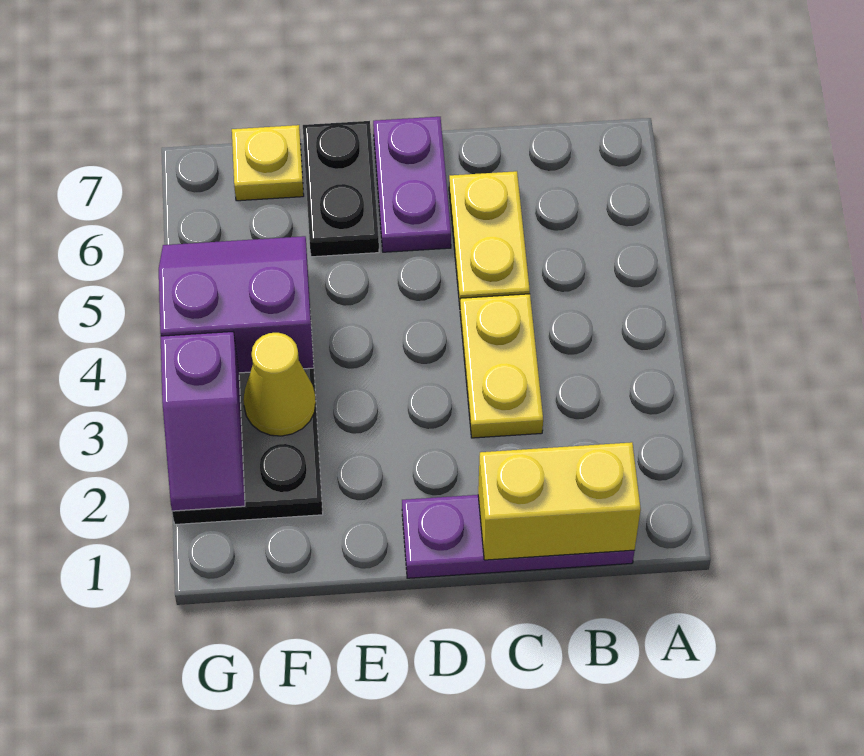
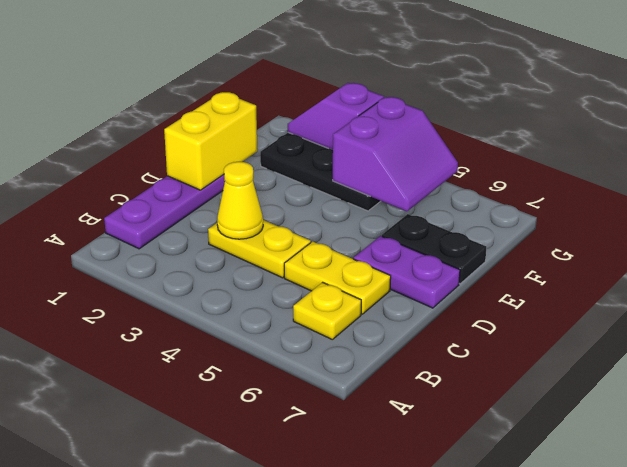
yellow brick B1:C1 level 2 -> yellow brick D1:E1 level 2
yellow cone F3 level 2 -> yellow cone C3 level 2
yellow plate F7 level 1 -> yellow plate B6 level 1

